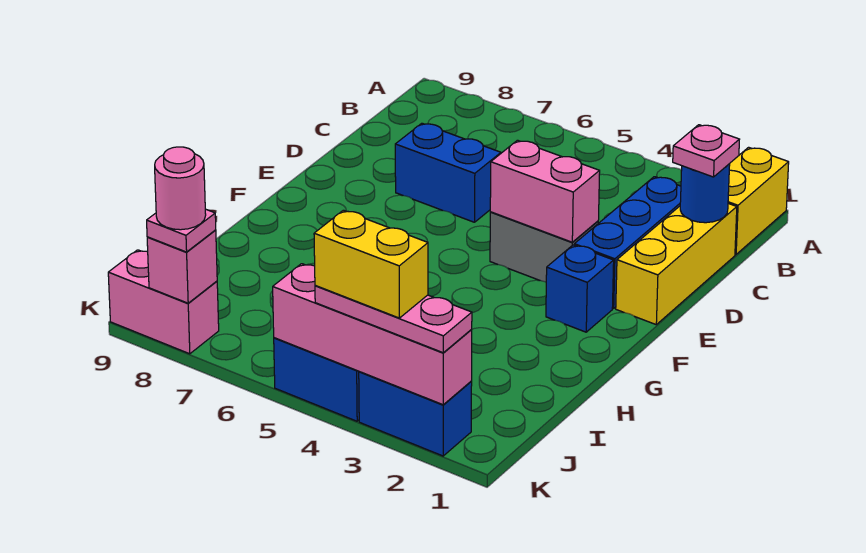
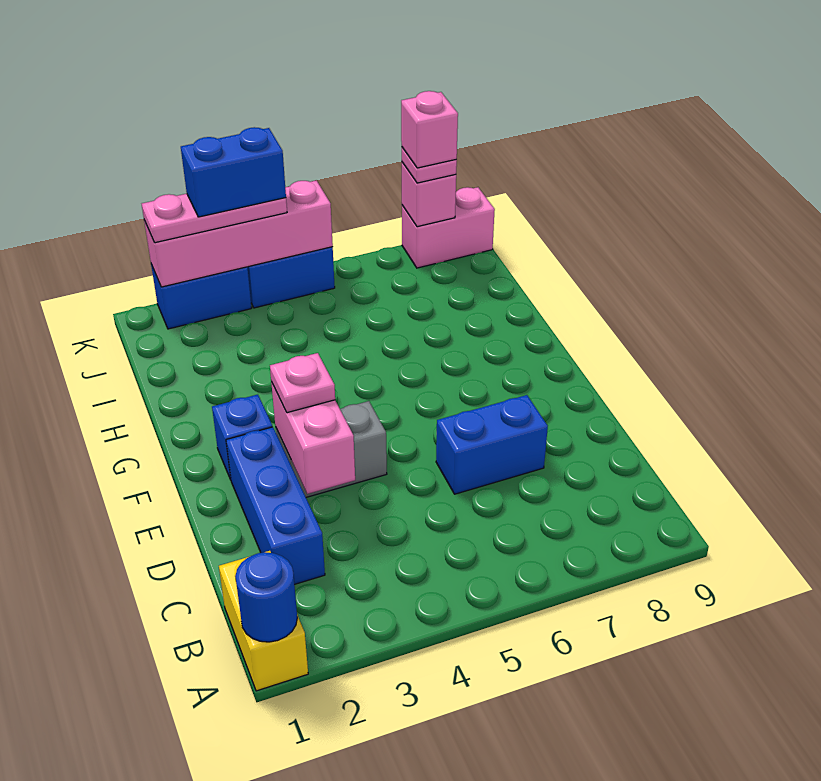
yellow brick C1:E1 level 1 -> none
blue round brick C1 level 2 -> blue round brick A1 level 2
pink plate C1 level 3 -> pink plate E3 level 3
pink brick E3:E4 level 2 -> pink brick D3:E3 level 2
yellow brick K3:K4 level 4 -> blue brick K3:K4 level 4
pink round brick K8 level 4 -> pink brick K8 level 4

